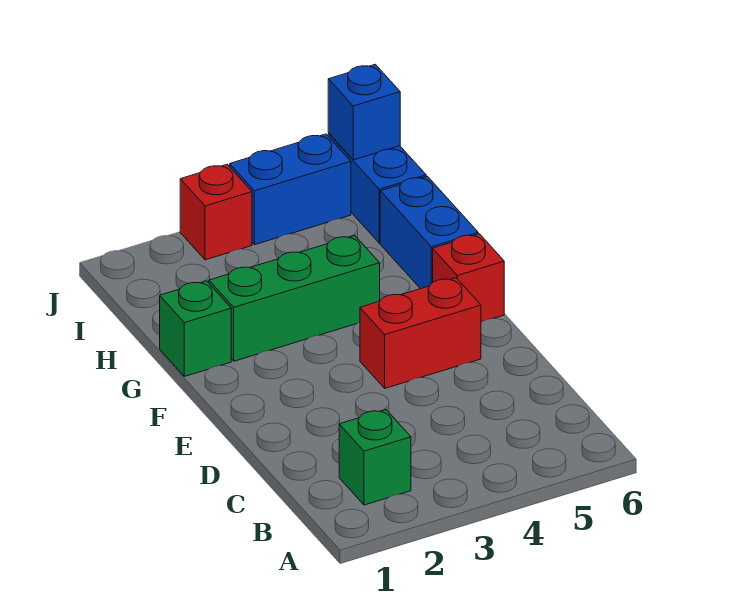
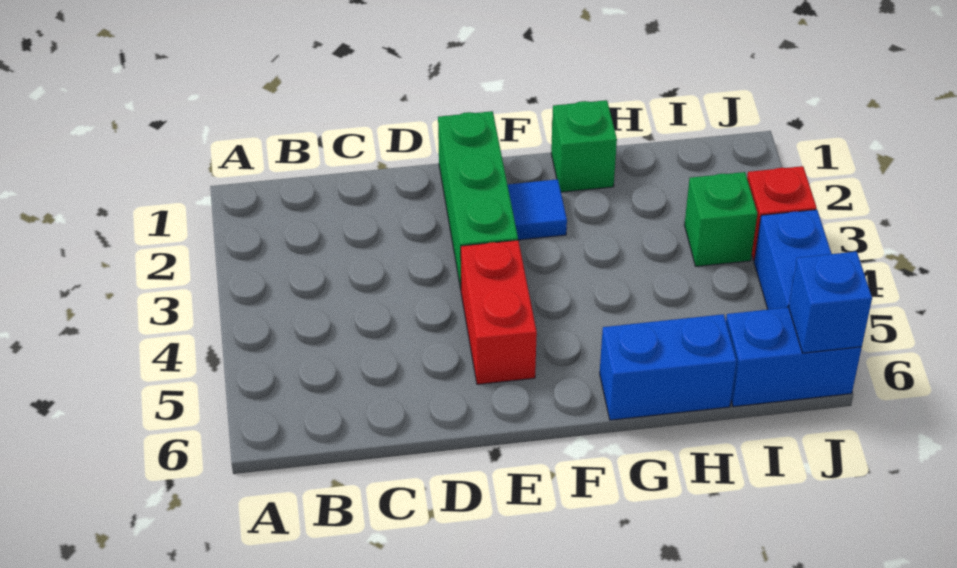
green brick B2 level 1 -> green brick I3 level 1
none -> blue tile F2 level 1
red brick F6 level 1 -> none
green brick G2:G4 level 1 -> green brick E1:E3 level 1

